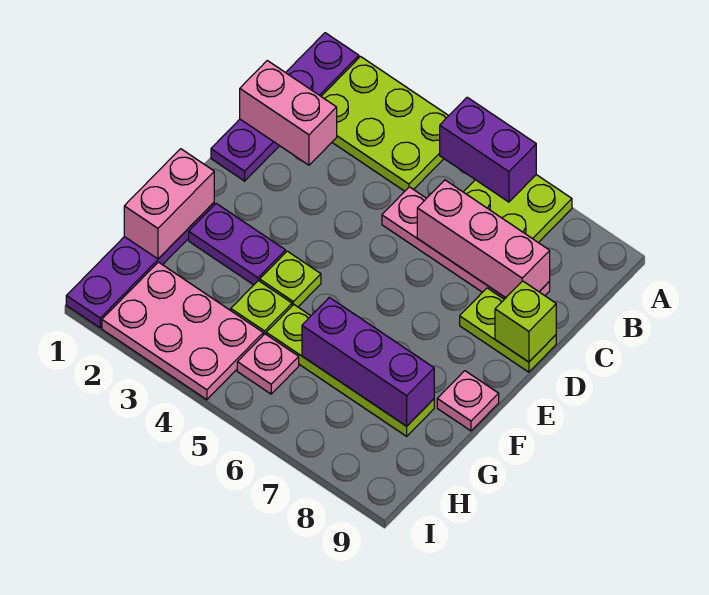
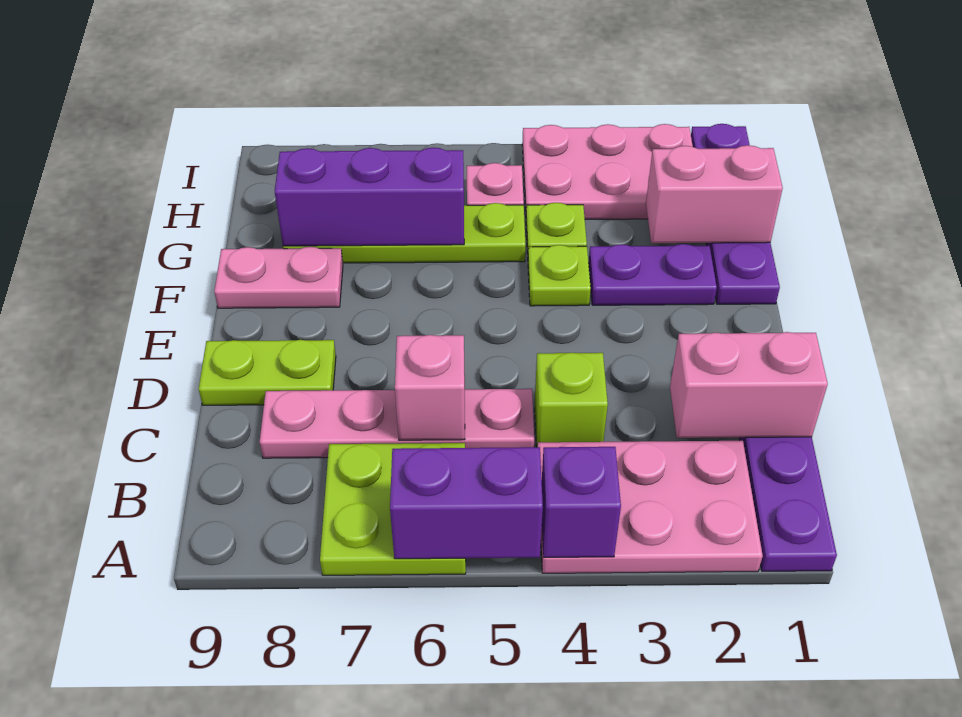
lime plate A2:B4 level 1 -> pink plate A2:B4 level 1
none -> purple brick A4 level 2
pink brick C6:C8 level 2 -> pink brick C6 level 2
lime brick D9 level 2 -> lime brick C4 level 1
pink brick F1:G1 level 2 -> pink brick G1:G2 level 2
pink plate F9 level 1 -> pink plate F8:F9 level 1

